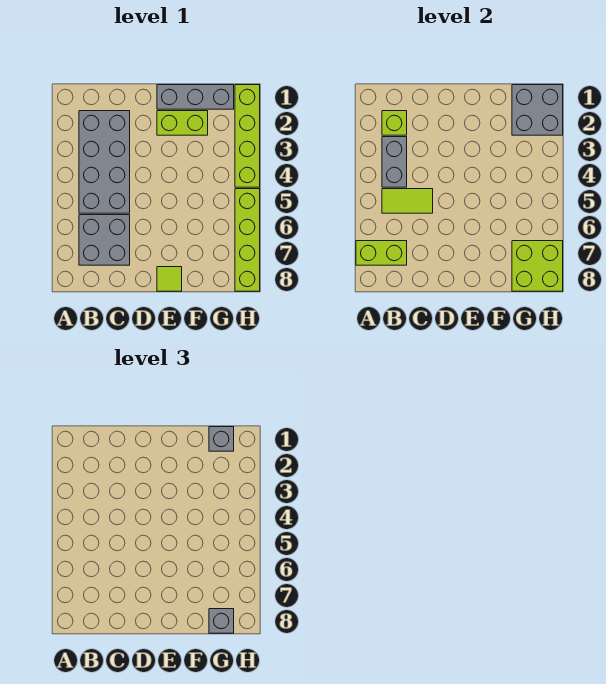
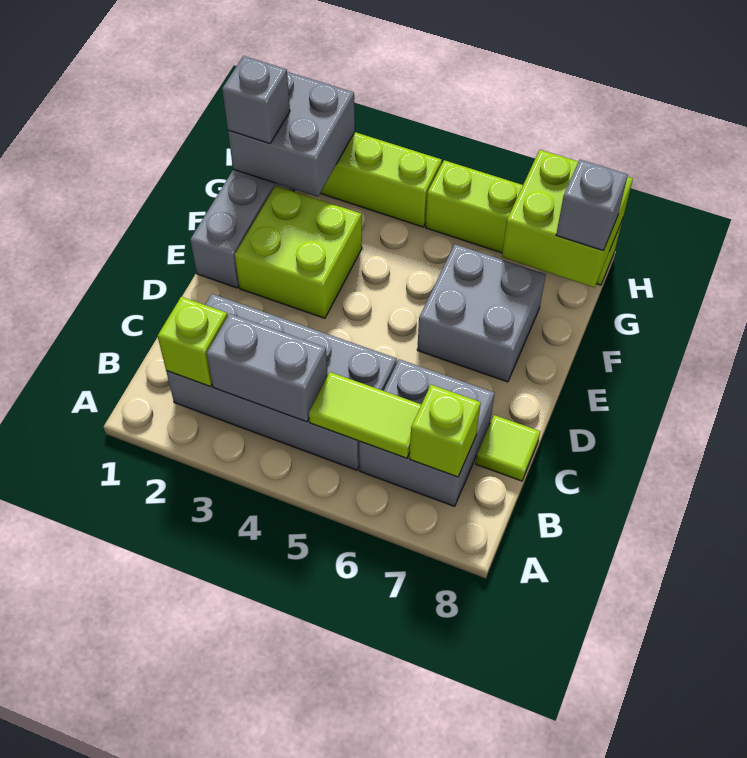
lime brick A7:B7 level 2 -> lime brick B7 level 2
lime tile B5:C5 level 2 -> lime tile B5:B6 level 2
lime brick E2:F2 level 1 -> lime brick E2:F3 level 1
none -> grey brick E6:F7 level 1
lime tile E8 level 1 -> lime tile C8 level 1

